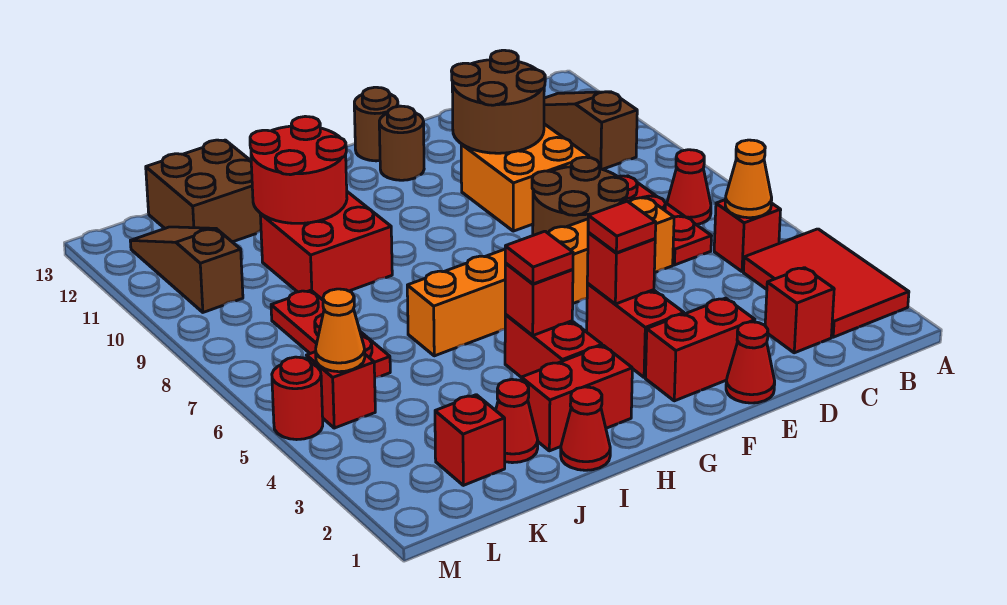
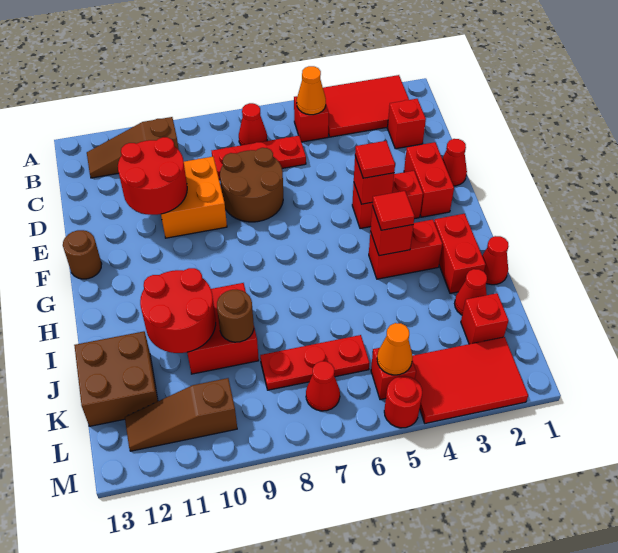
orange brick D6:I6 level 1 -> none
brown round brick D10:E11 level 2 -> red round brick D10:E11 level 2
brown round brick F12 level 1 -> brown round brick J9 level 2
none -> red tile L2:M4 level 1
none -> red cone L7 level 1

